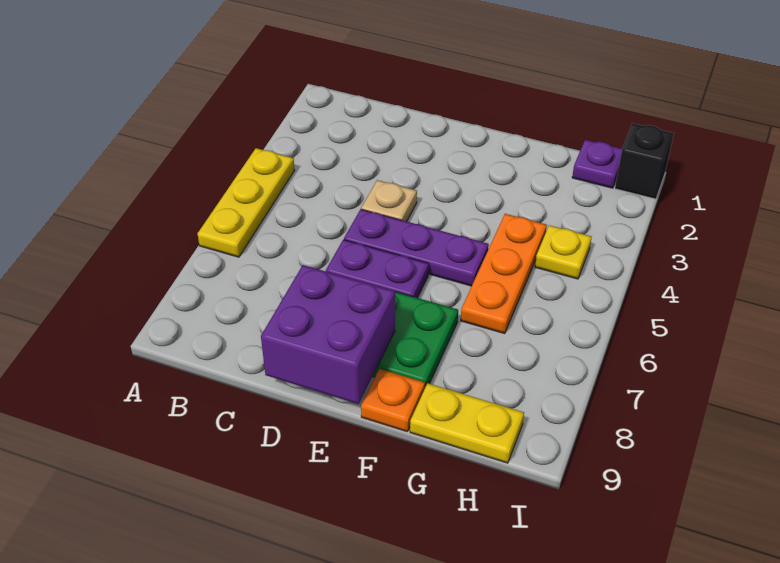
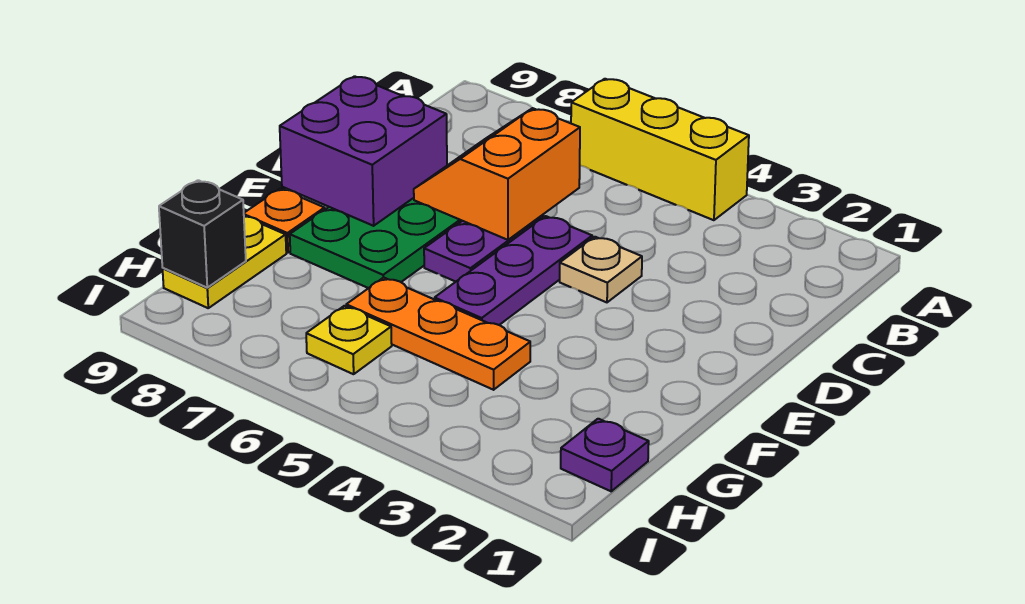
yellow plate A4:A6 level 1 -> yellow brick A4:A6 level 1
none -> orange slope C6:D7 level 2 top 6
yellow plate H4 level 1 -> yellow plate H6 level 1
black brick I1 level 1 -> black brick H9 level 2

